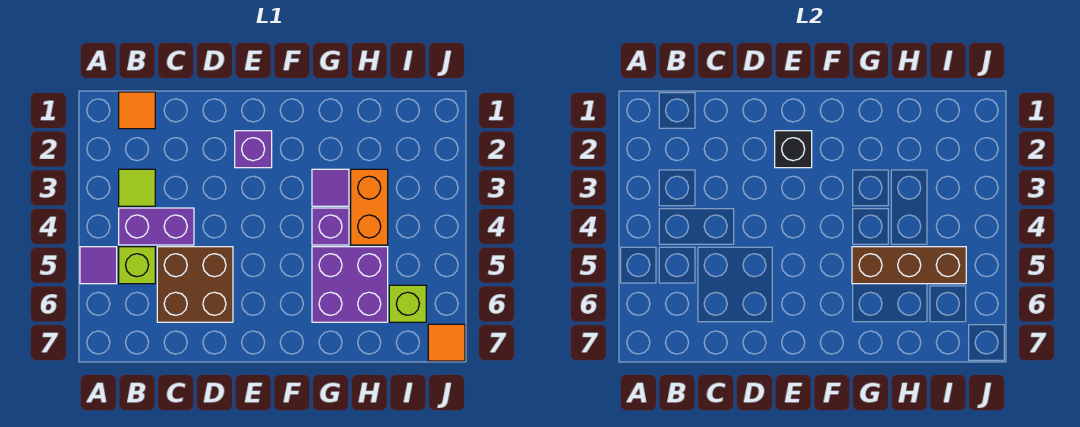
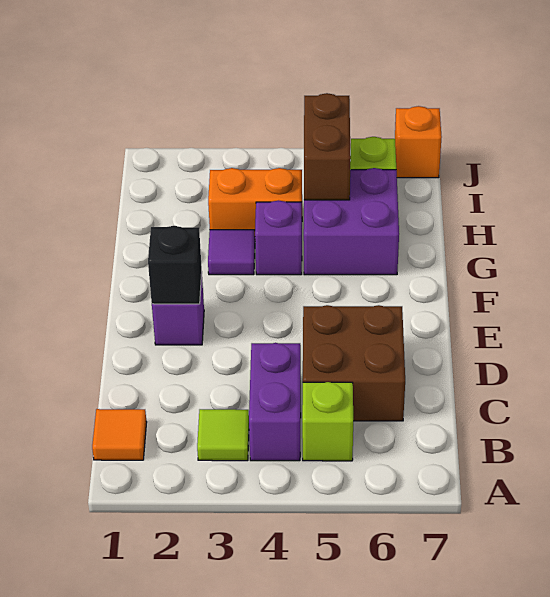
purple tile A5 level 1 -> none
brown brick G5:I5 level 2 -> brown brick H5:I5 level 2
orange tile J7 level 1 -> orange brick J7 level 1

